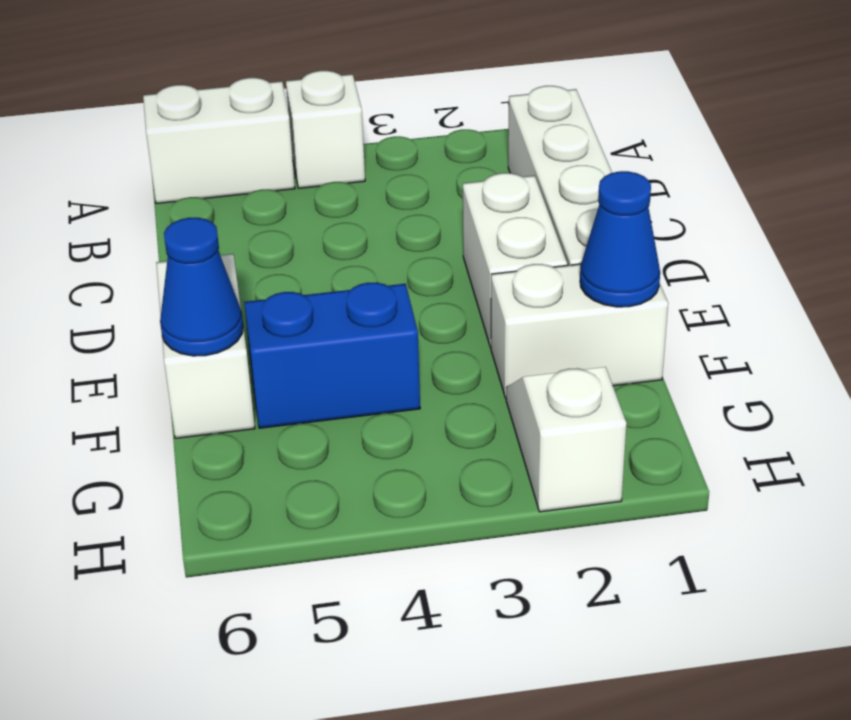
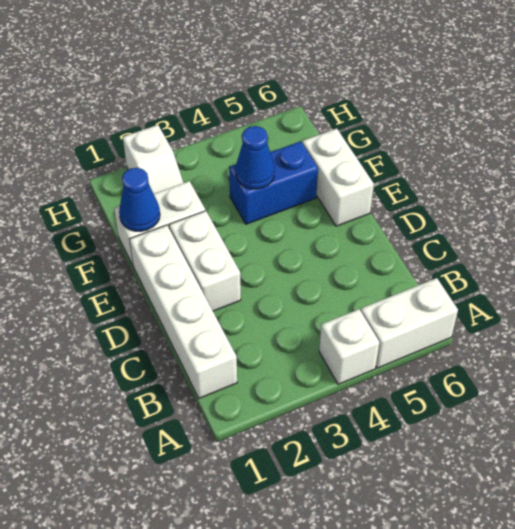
blue cone F6 level 2 -> blue cone F4 level 2

